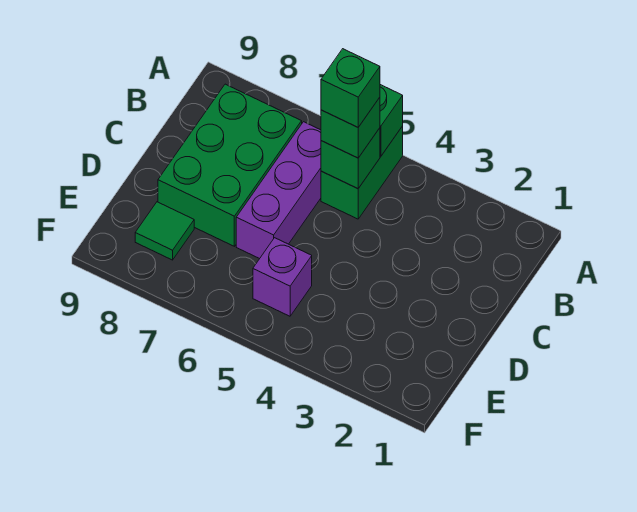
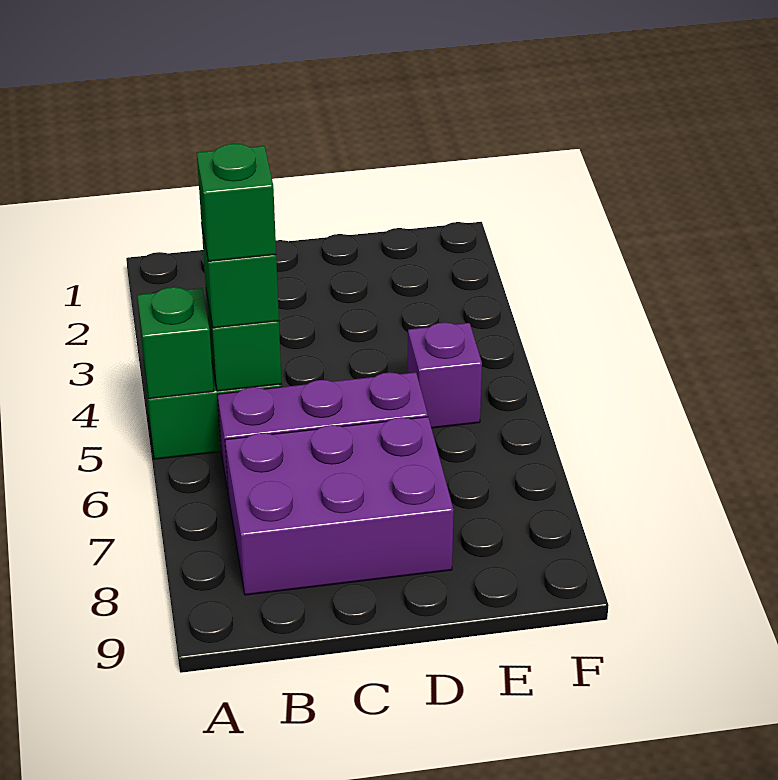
green brick B7:D8 level 1 -> purple brick B7:D8 level 1
green tile E8 level 1 -> none

